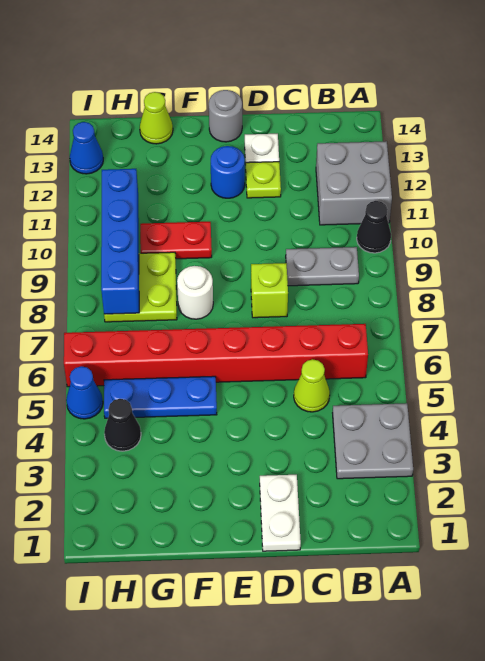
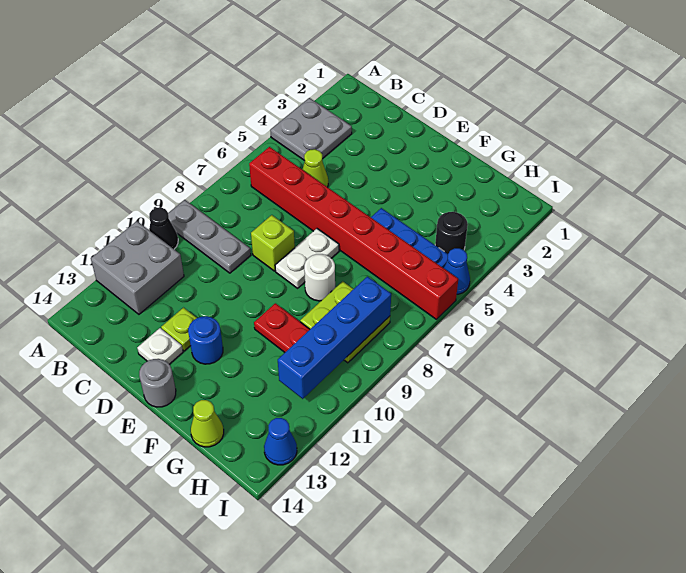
grey plate B9:C9 level 1 -> grey plate A9:C9 level 1
white plate D1:D2 level 1 -> white plate E7:E8 level 1
black cone H4 level 1 -> black round brick H4 level 1

